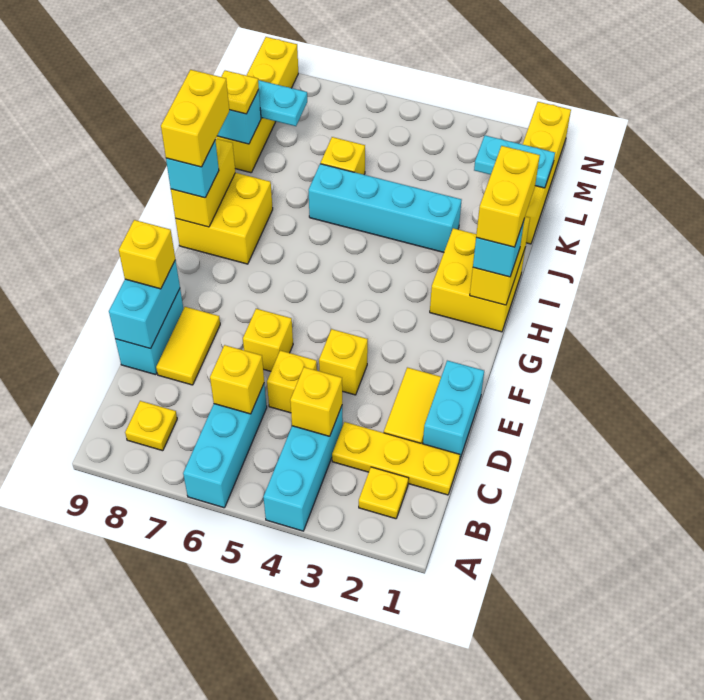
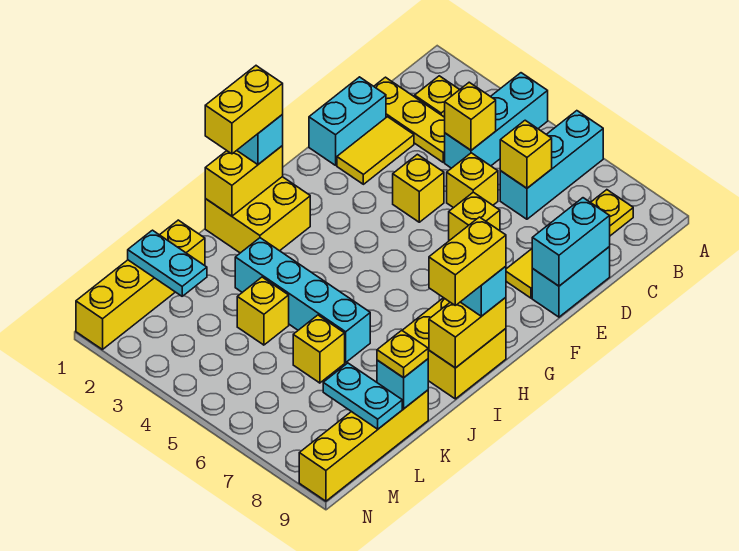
yellow brick E9 level 3 -> yellow brick K4 level 1

